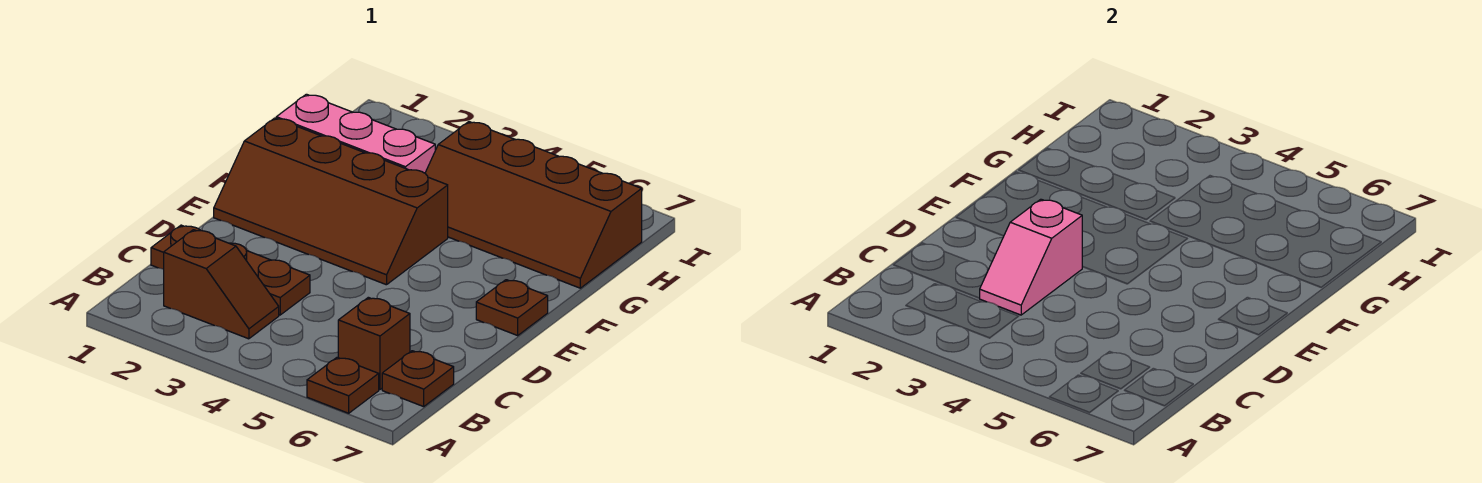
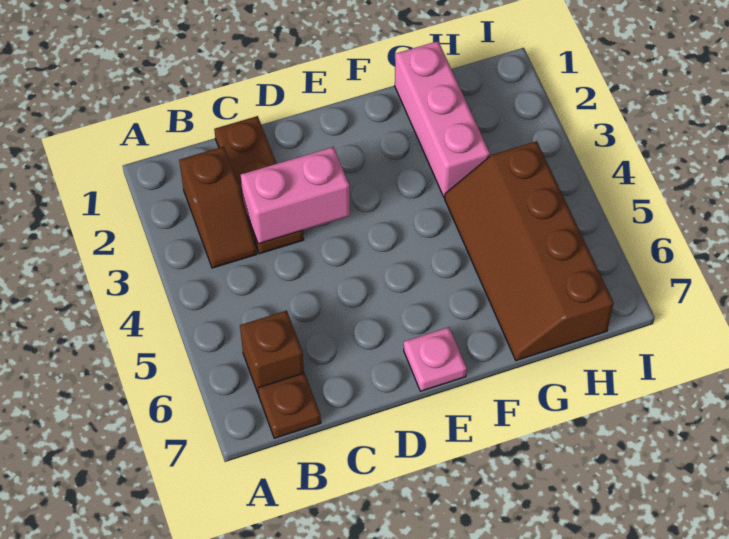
brown plate A6 level 1 -> none
pink slope C3:D3 level 2 top D -> pink brick C3:D3 level 2
brown slope E1:F4 level 1 top F -> none
brown plate E7 level 1 -> pink plate E7 level 1

